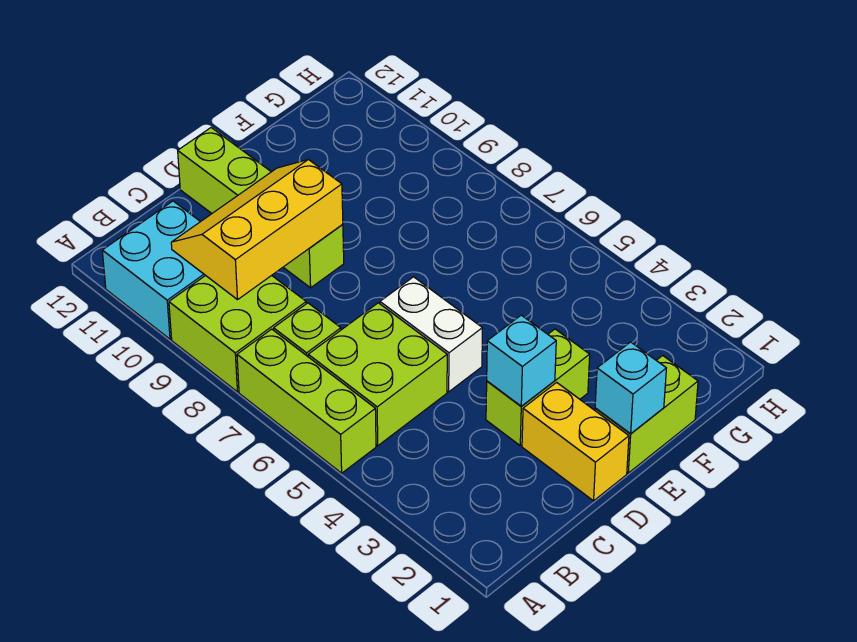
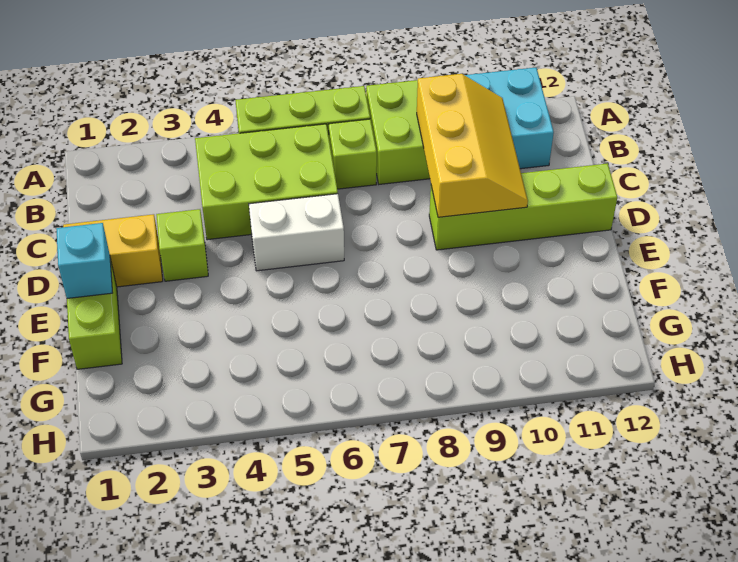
lime brick B5:C6 level 1 -> lime brick B4:C6 level 1
lime brick D3:E3 level 1 -> lime brick D3 level 1
cyan brick D3 level 2 -> none

